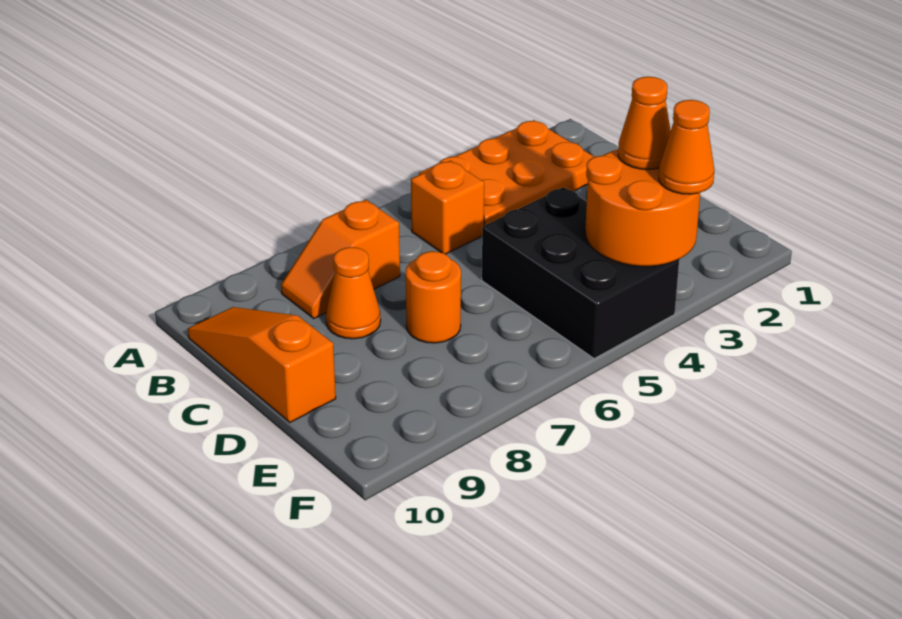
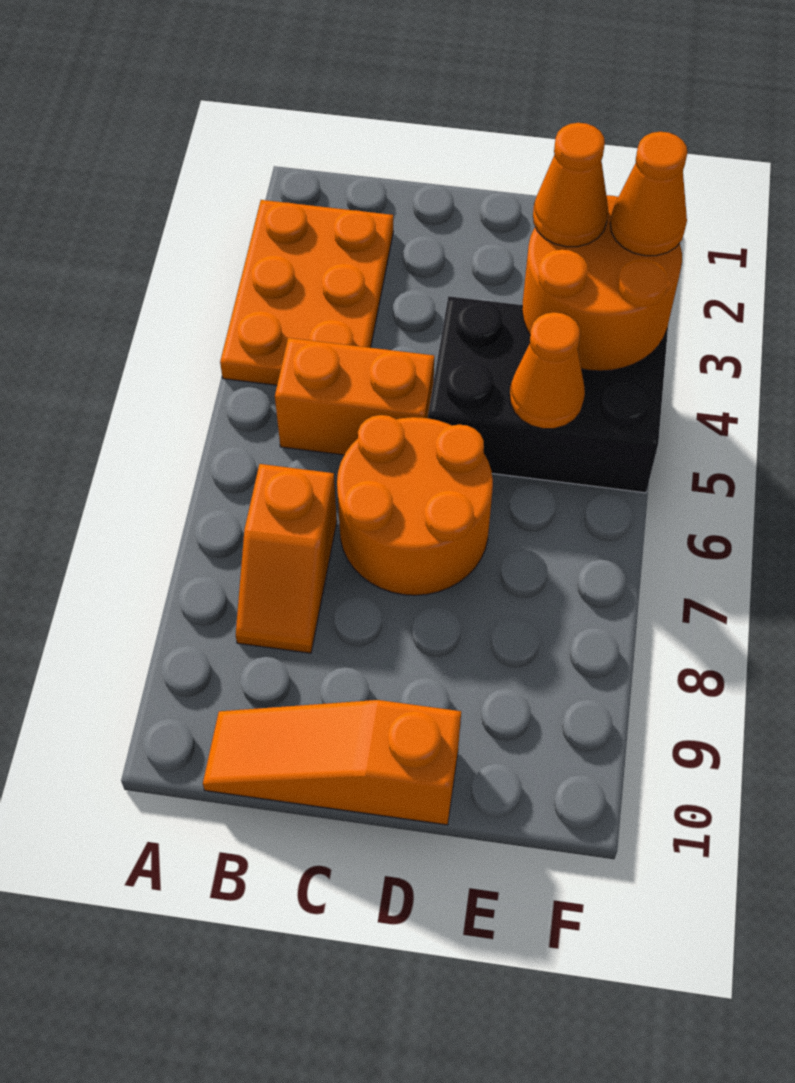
orange brick B5 level 1 -> orange brick B5:C5 level 1
orange cone C8 level 1 -> orange cone E5 level 2
orange round brick D7 level 1 -> orange round brick C6:D7 level 1

